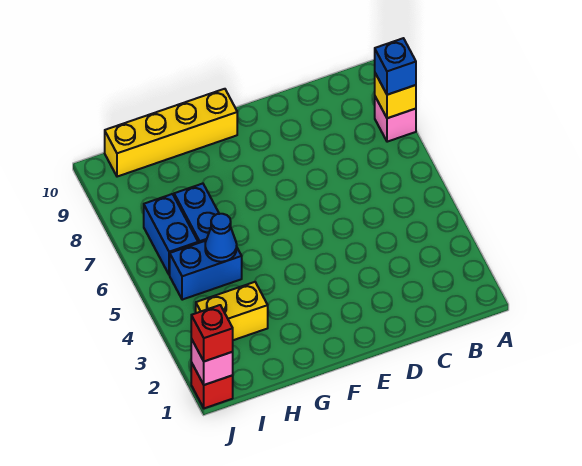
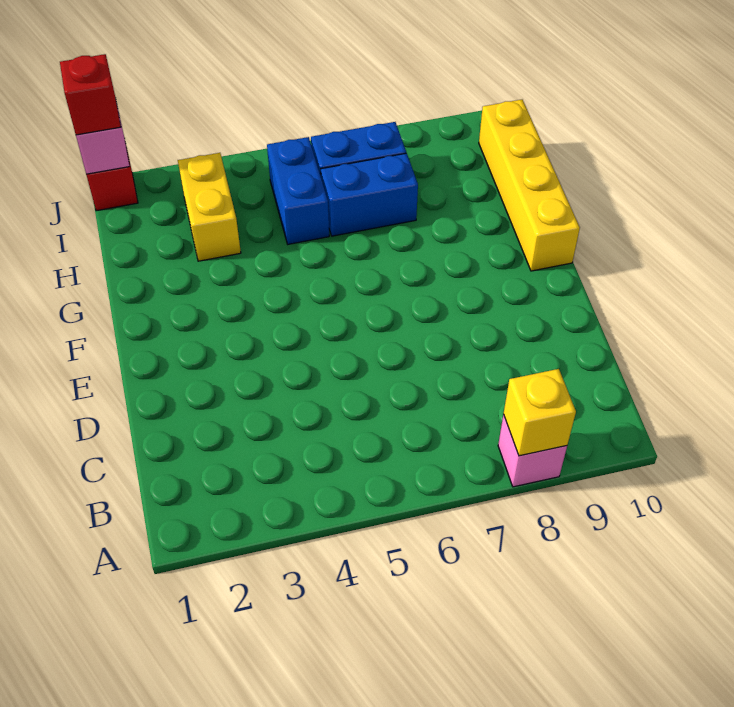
blue brick A8 level 3 -> none
blue cone H5 level 2 -> none

